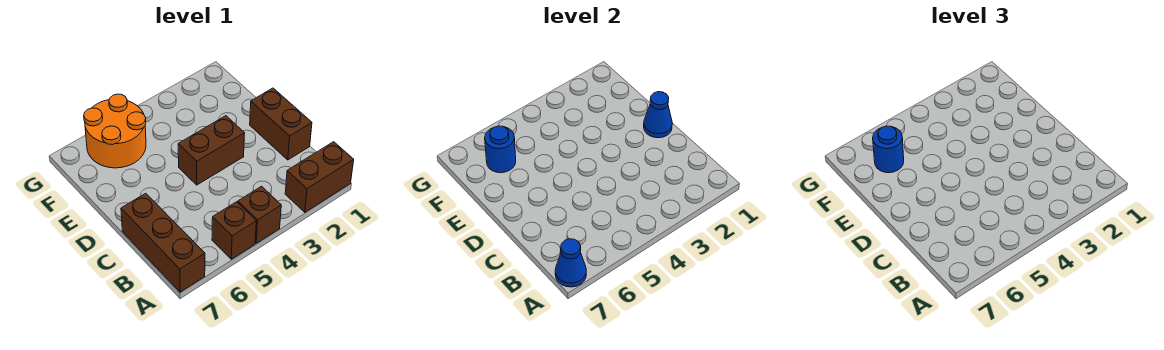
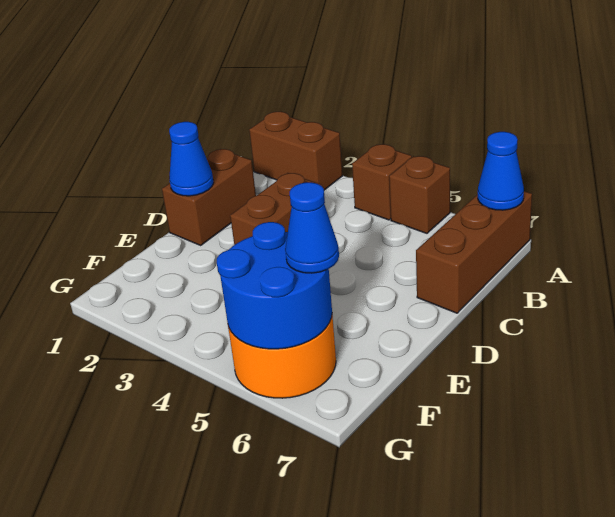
brown brick D3:D4 level 1 -> brown brick C3:D3 level 1
blue round brick F6 level 2 -> blue round brick F5:G6 level 2
blue round brick F6 level 3 -> blue cone F6 level 3

